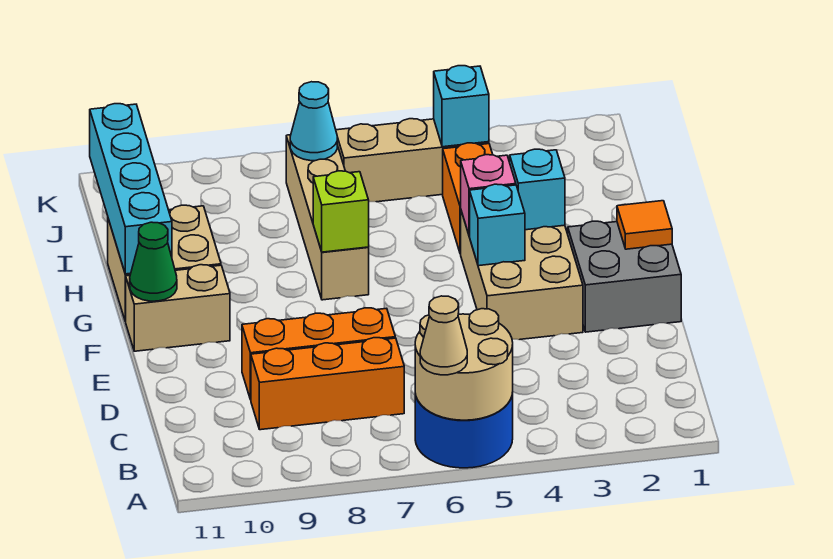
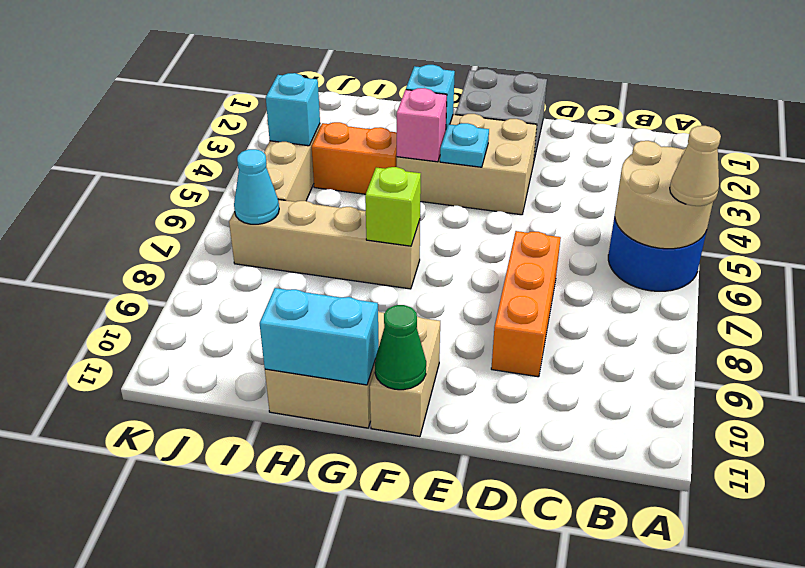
orange brick C7:C9 level 1 -> none
orange tile F1 level 2 -> none
cyan brick F4 level 2 -> cyan plate F4 level 2
cyan brick G11:J11 level 2 -> cyan brick G11:H11 level 2

